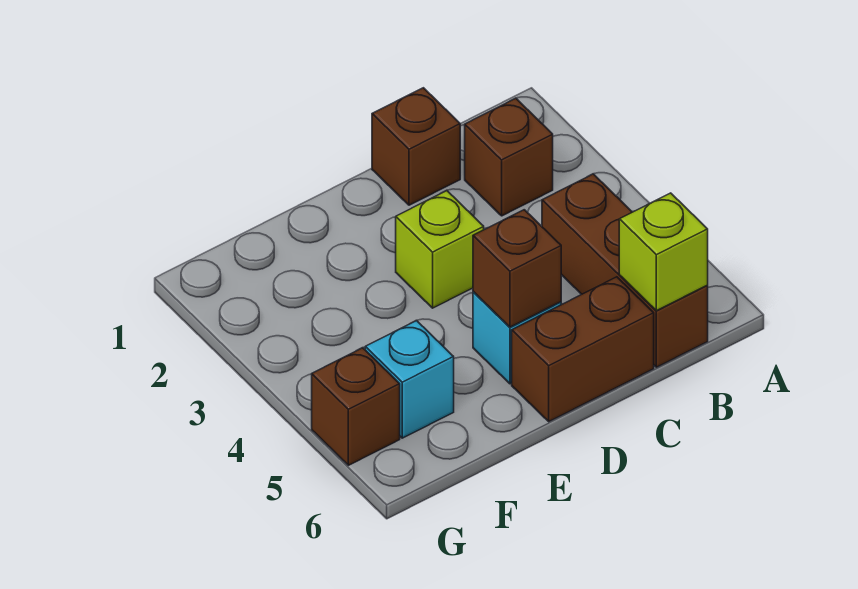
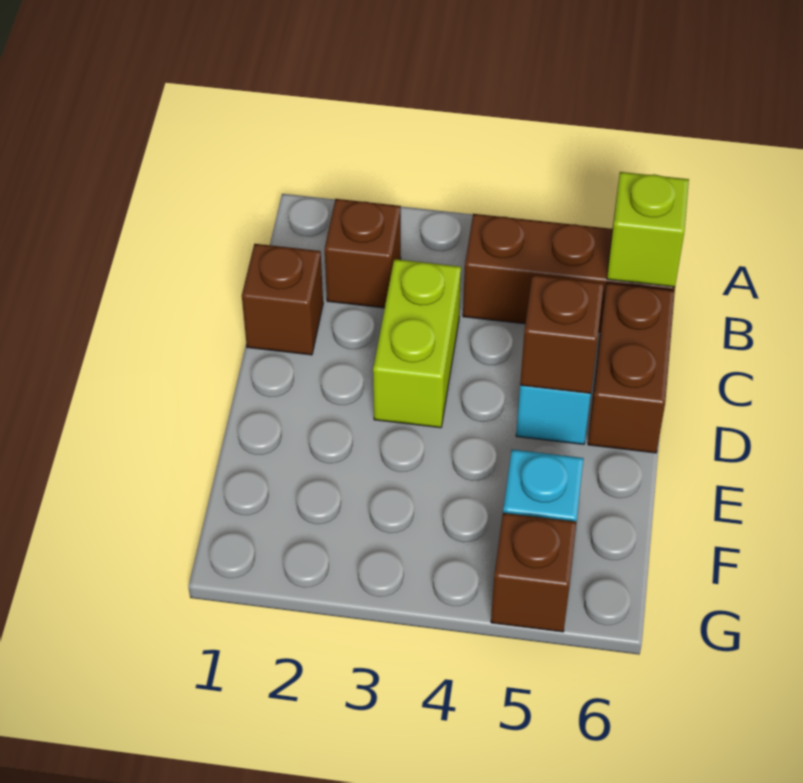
lime brick D3 level 1 -> lime brick C3:D3 level 1

